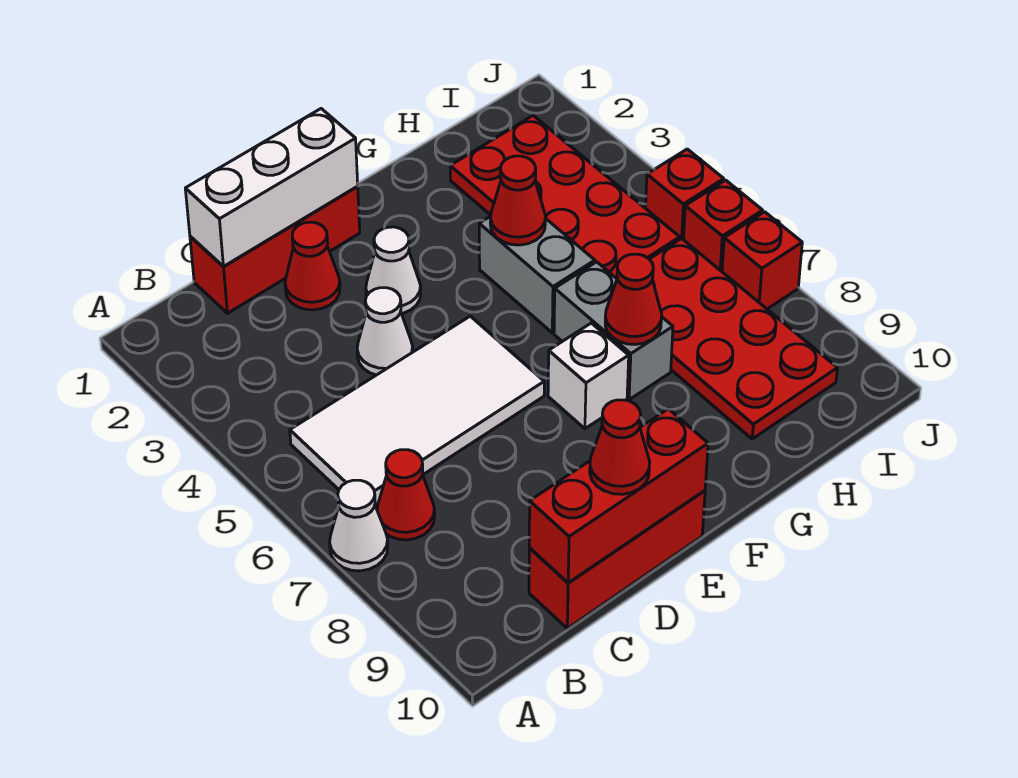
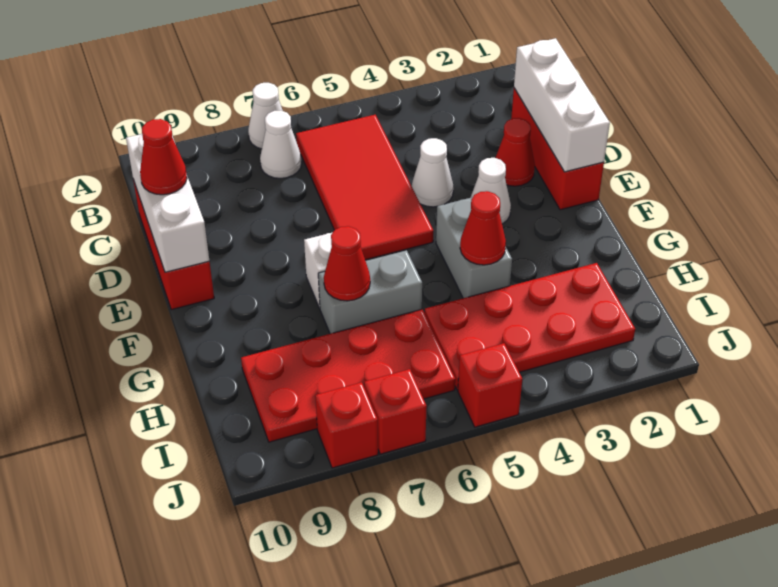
white tile B5:E6 level 1 -> red tile B5:E6 level 1
red cone B7 level 1 -> white cone B7 level 1
red brick C10:E10 level 2 -> white brick C10:E10 level 2
grey brick G4:G5 level 1 -> grey brick F4:G4 level 1
red brick J6 level 1 -> red brick J8 level 1

